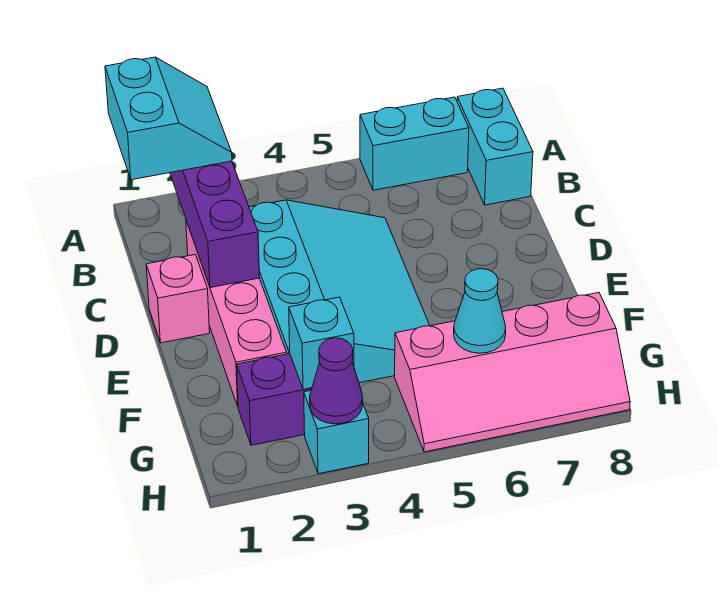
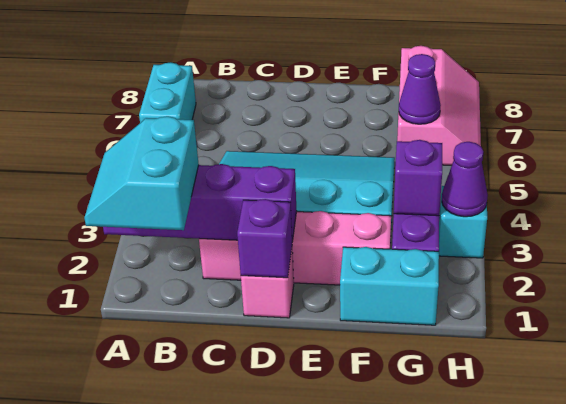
cyan slope A1:B2 level 3 top 1 -> cyan slope A1:B2 level 3 top B
cyan brick A8:B8 level 1 -> cyan brick F1:G1 level 1
none -> purple brick D1 level 2
cyan brick G3 level 2 -> purple brick G3 level 2
pink slope G5:H8 level 1 top G -> pink slope G6:H8 level 1 top G
cyan cone G6 level 2 -> purple cone G6 level 2

